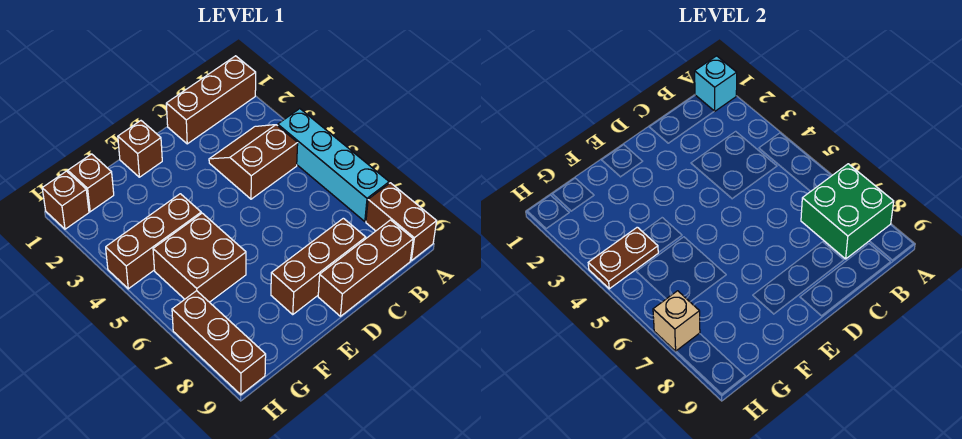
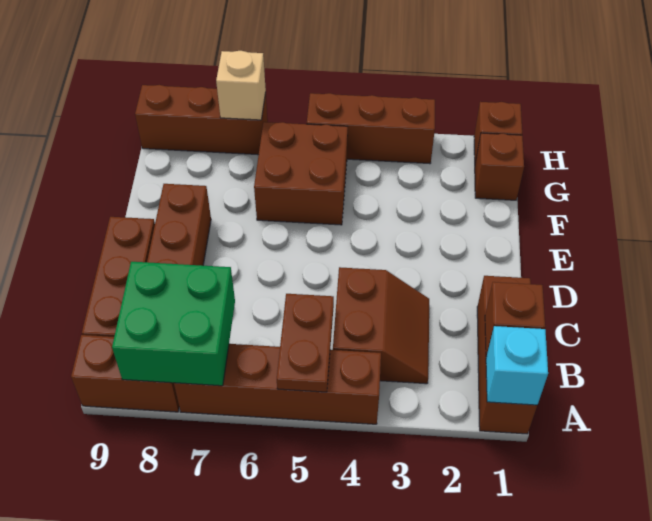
cyan brick A4:A7 level 1 -> brown brick A4:A7 level 1
brown brick E1 level 1 -> brown brick B1 level 2
brown brick F4:H4 level 1 -> brown brick H3:H5 level 1
brown plate G4:H4 level 2 -> brown plate A5:B5 level 2

